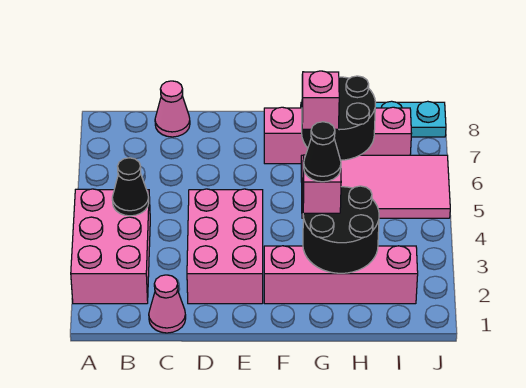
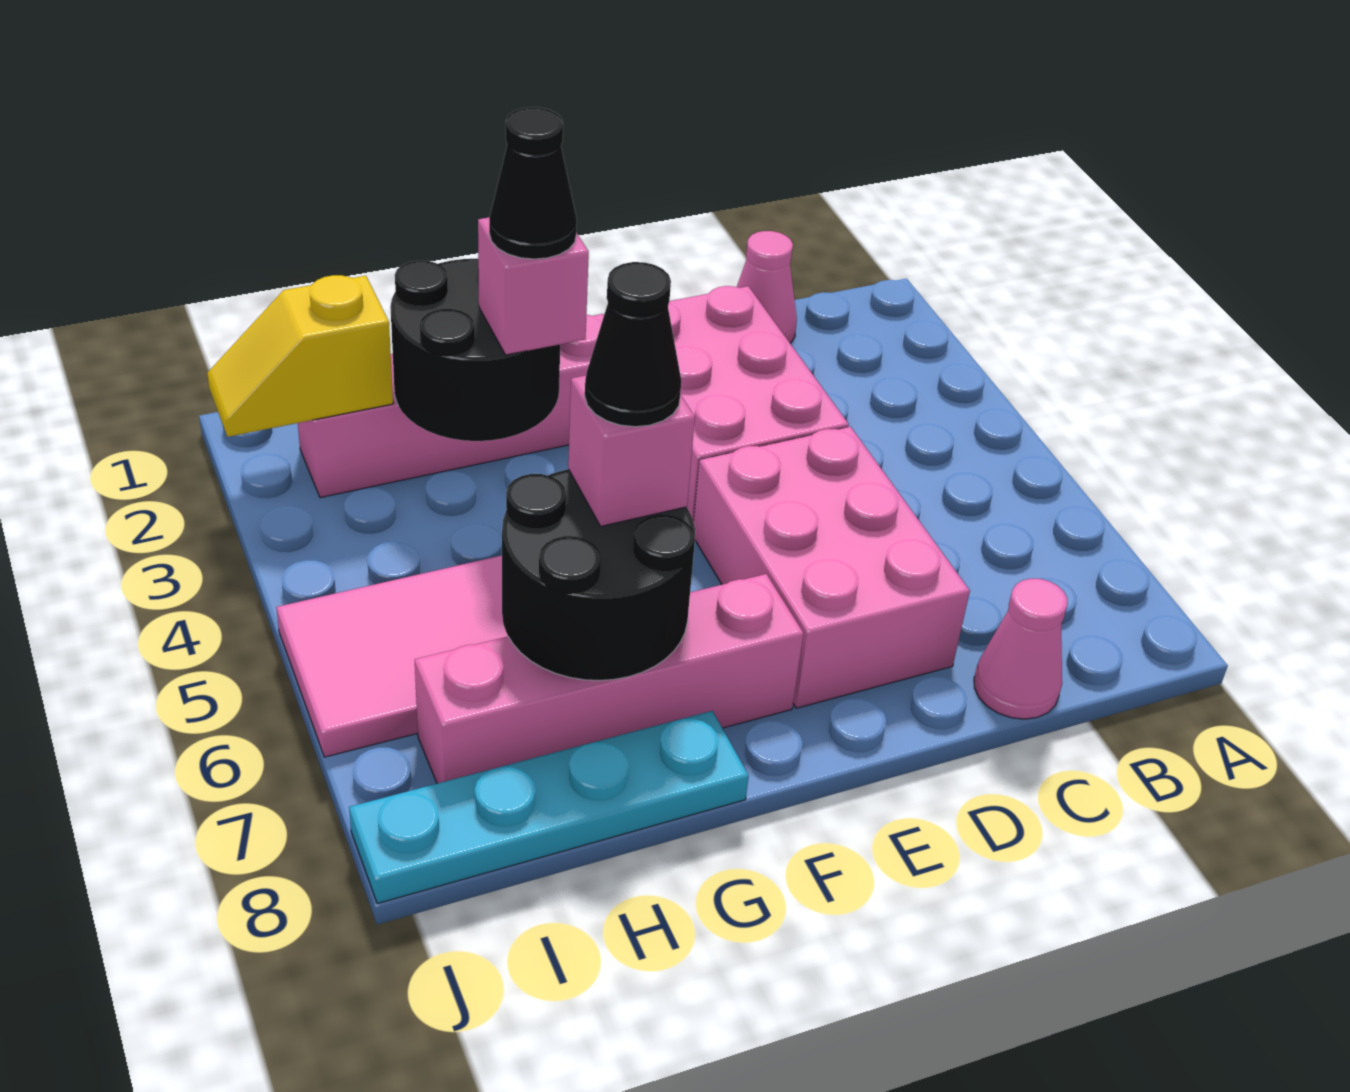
pink brick A2:B4 level 1 -> pink brick D5:E7 level 1
black cone B4 level 2 -> black cone G6 level 4
none -> yellow slope I2:J2 level 2 top I

